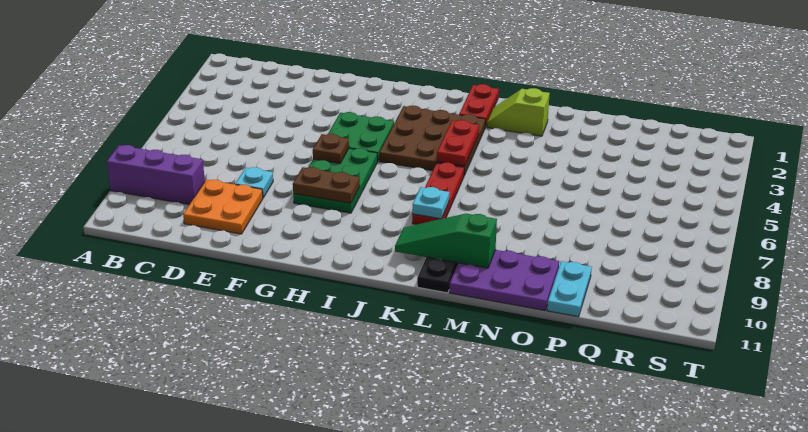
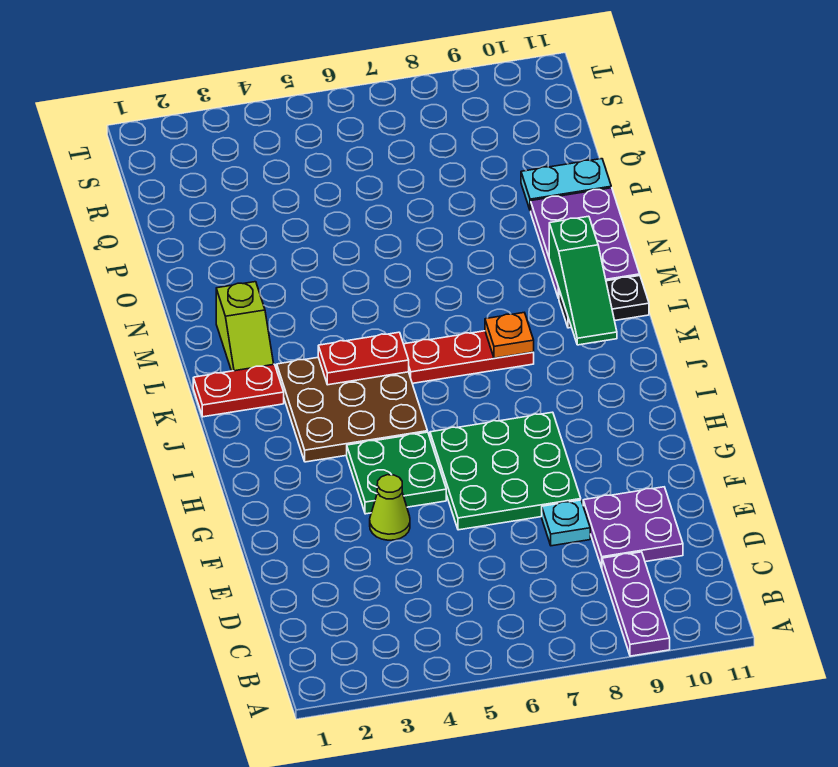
purple brick A9:C9 level 1 -> purple plate A9:C9 level 1
orange plate D9:E10 level 1 -> purple plate D9:E10 level 1
none -> lime cone F4 level 1
green plate G6:H8 level 1 -> green plate F6:H8 level 1
brown plate G6 level 2 -> none
brown plate G8:H8 level 2 -> none
cyan plate K8 level 2 -> orange plate K8 level 2

